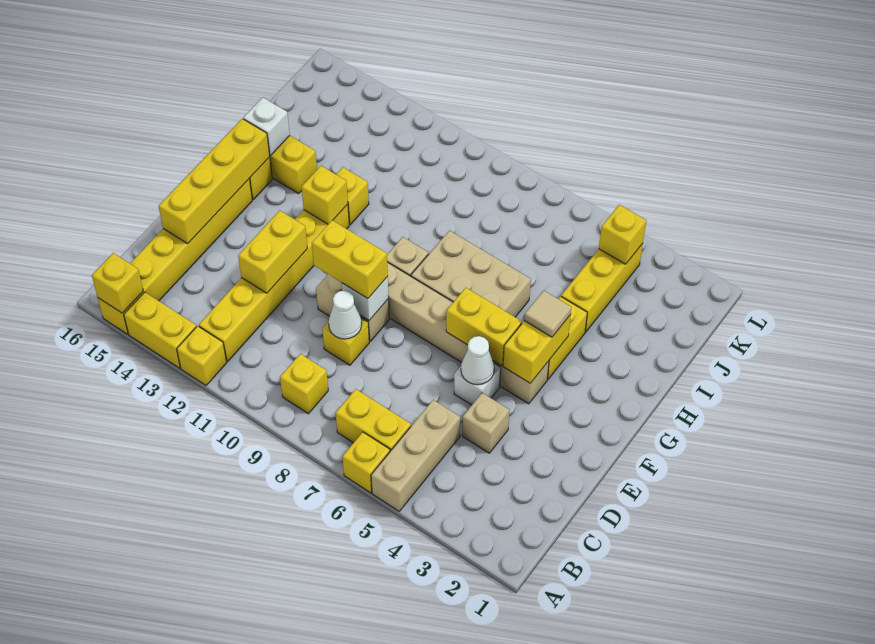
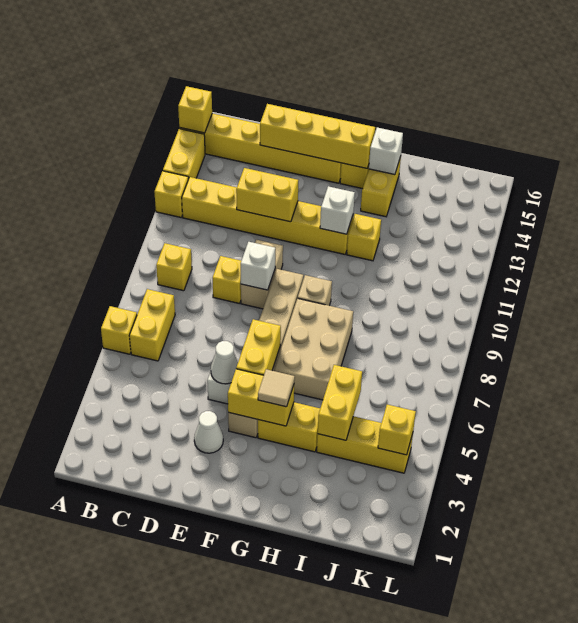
tan brick A5:C5 level 1 -> none
tan brick D4 level 1 -> none
white cone D9 level 2 -> white cone E3 level 1
yellow brick E9:E10 level 3 -> yellow brick I4:I5 level 2
yellow brick G12 level 2 -> white brick G12 level 2

